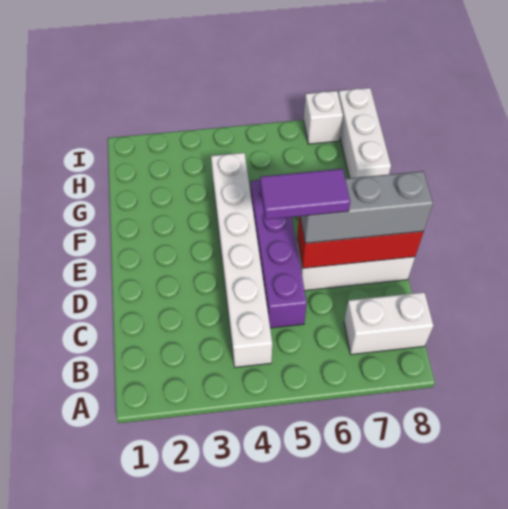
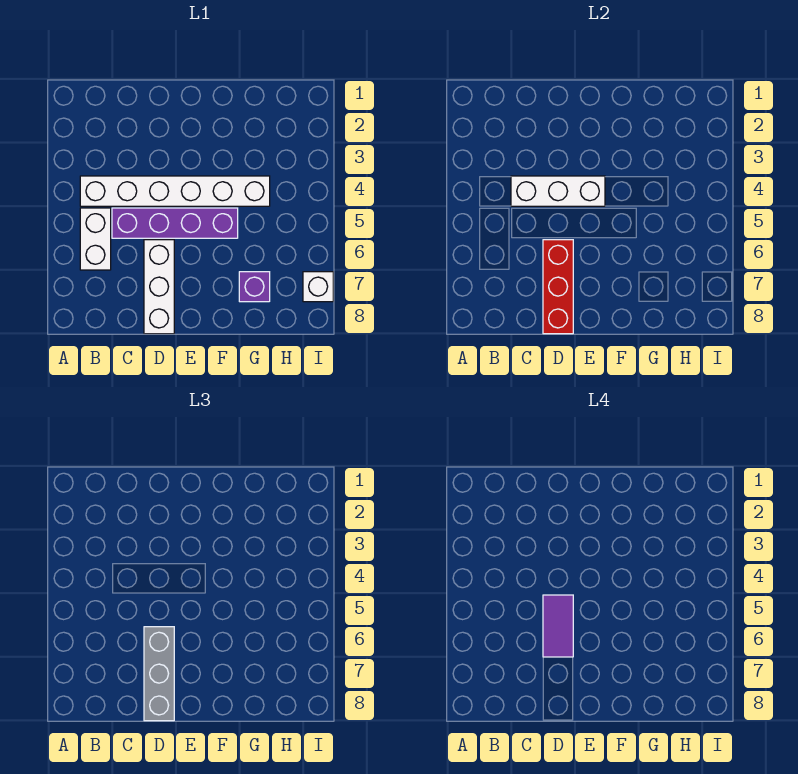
white brick B7:B8 level 1 -> white brick B5:B6 level 1
none -> purple brick G7 level 1
white brick G8:I8 level 1 -> white brick C4:E4 level 2

